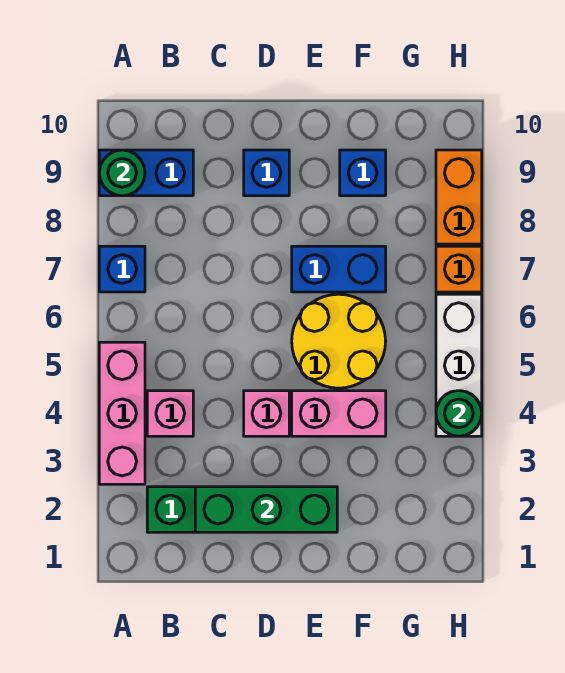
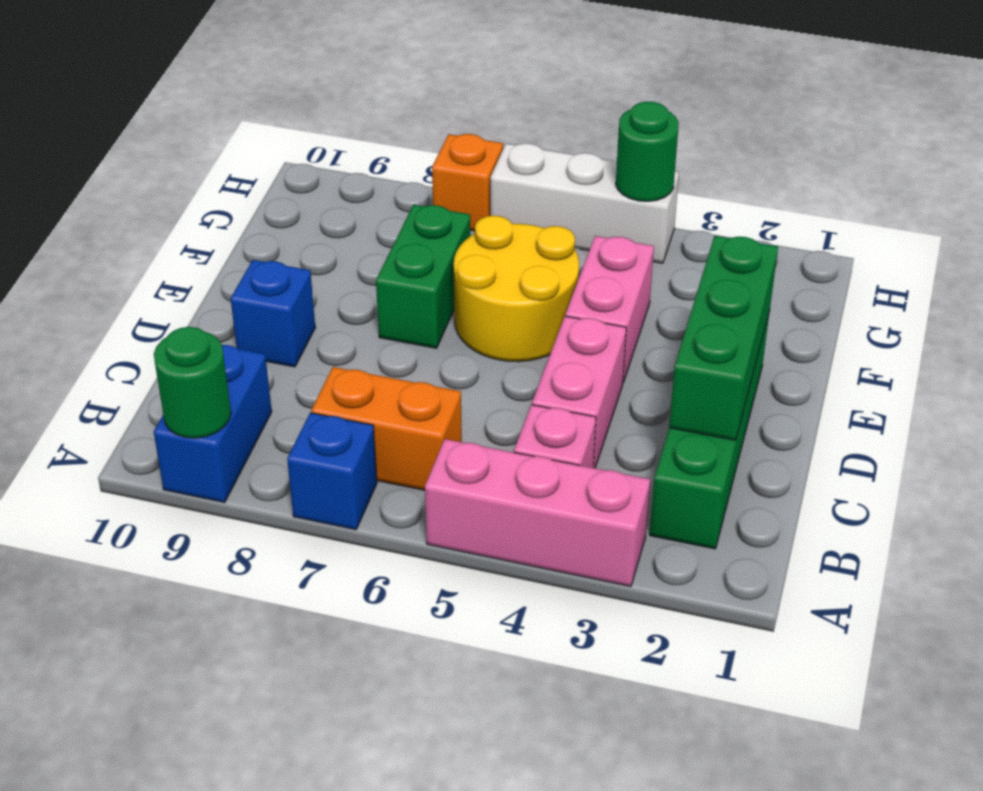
pink brick D4 level 1 -> pink brick C4:D4 level 1
blue brick E7:F7 level 1 -> green brick E7:F7 level 1
blue brick F9 level 1 -> none
orange brick H8:H9 level 1 -> orange brick B6:B7 level 1

